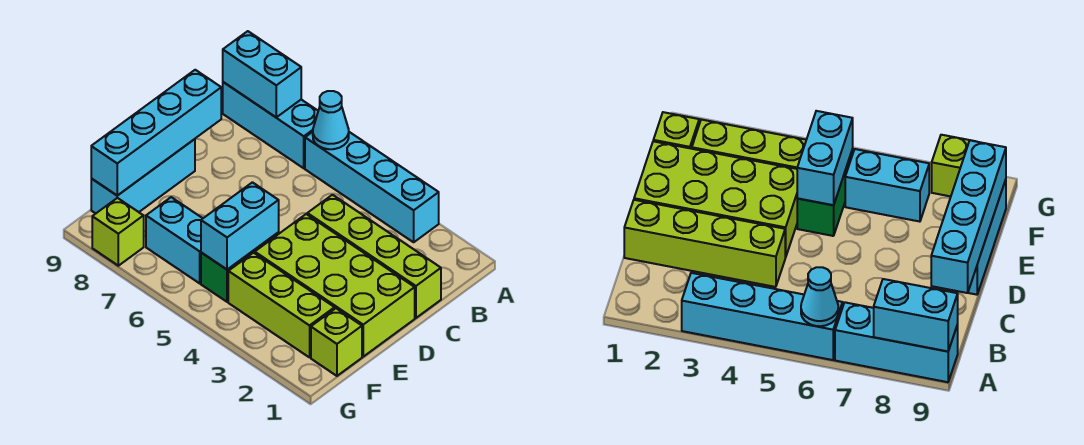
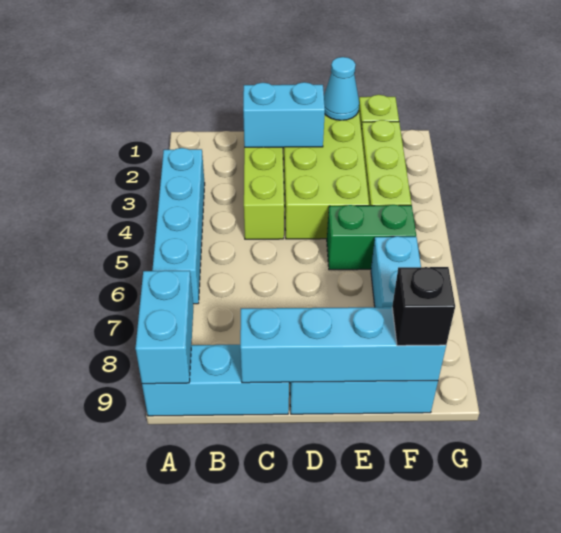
cyan cone A6 level 2 -> cyan cone E1 level 2
cyan brick A7:A9 level 1 -> cyan brick A9:C9 level 1
cyan brick E5:F5 level 2 -> cyan brick C2:D2 level 2
none -> black brick F9 level 3
lime brick G8 level 1 -> none

